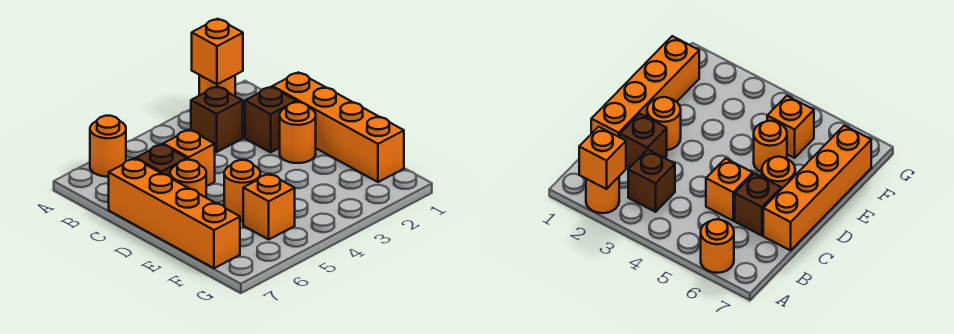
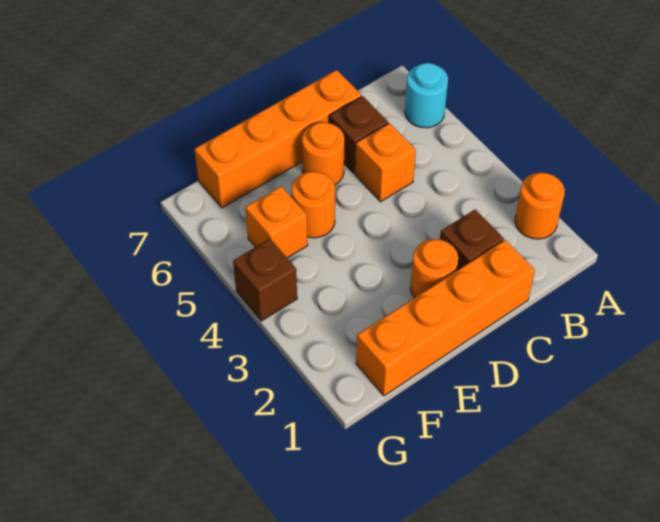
orange brick A2 level 2 -> none
orange round brick A6 level 1 -> cyan round brick A6 level 1
brown brick B3 level 1 -> brown brick G4 level 1

